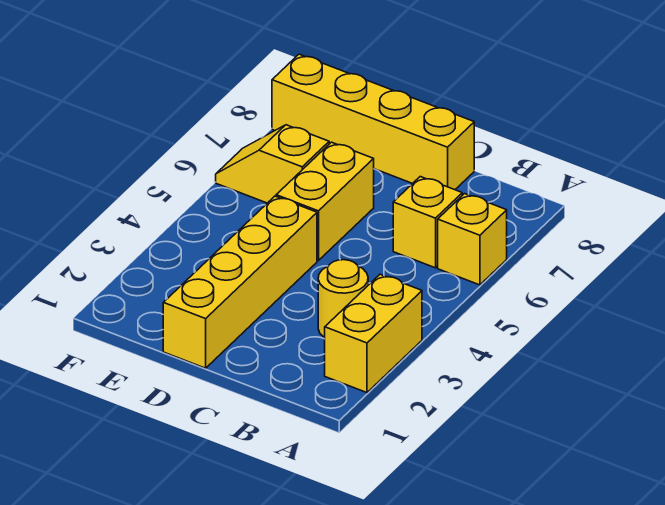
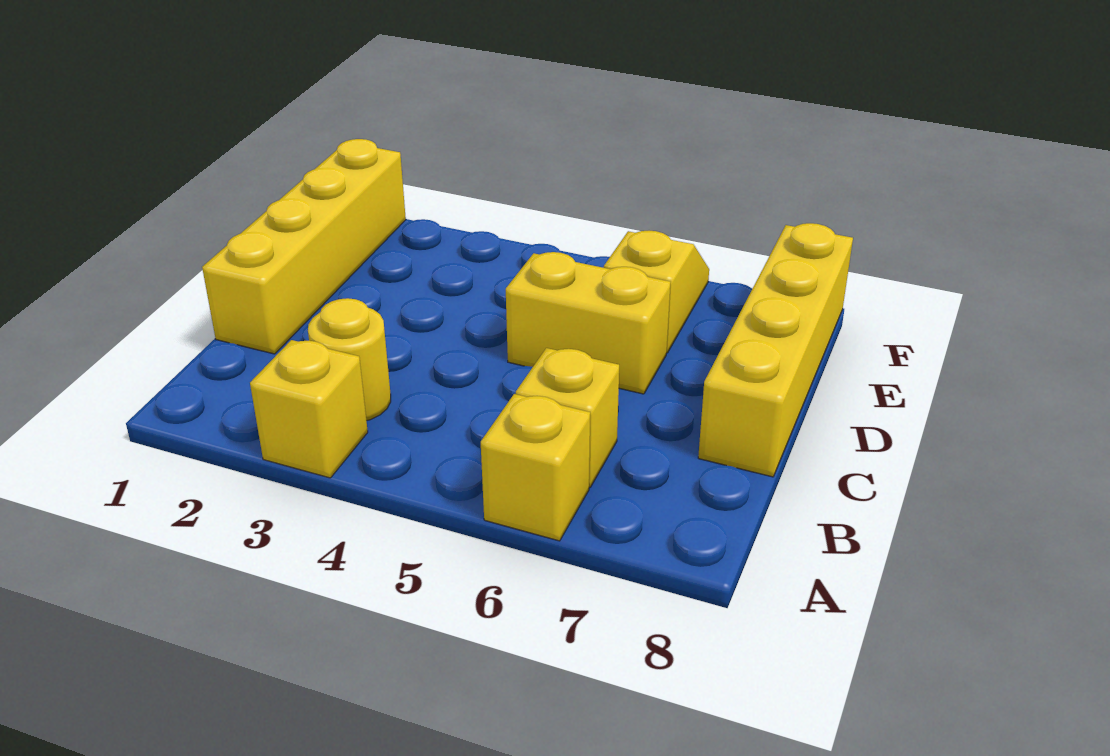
yellow brick A2:A3 level 1 -> yellow brick A3 level 1
yellow brick D1:D4 level 1 -> yellow brick C1:F1 level 1

